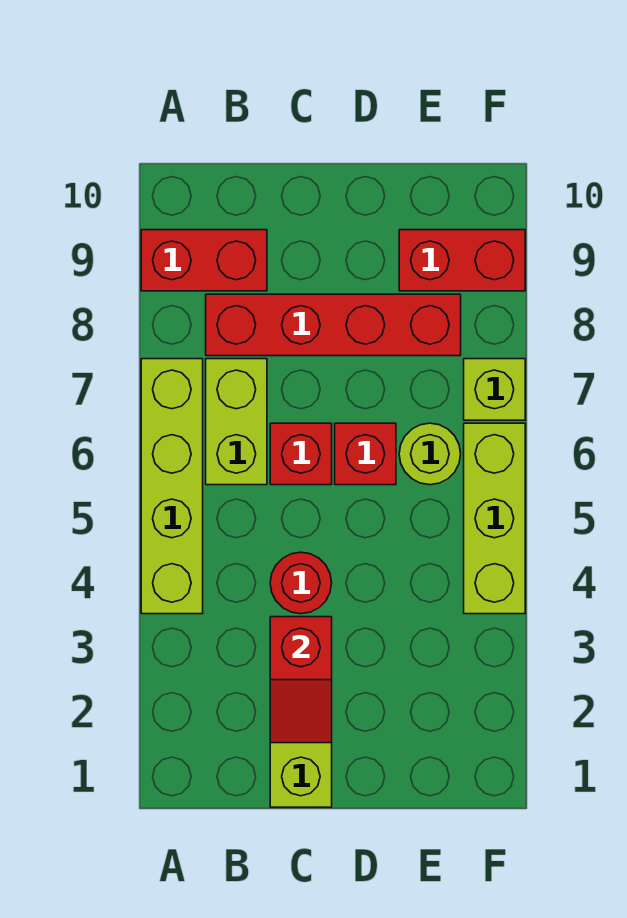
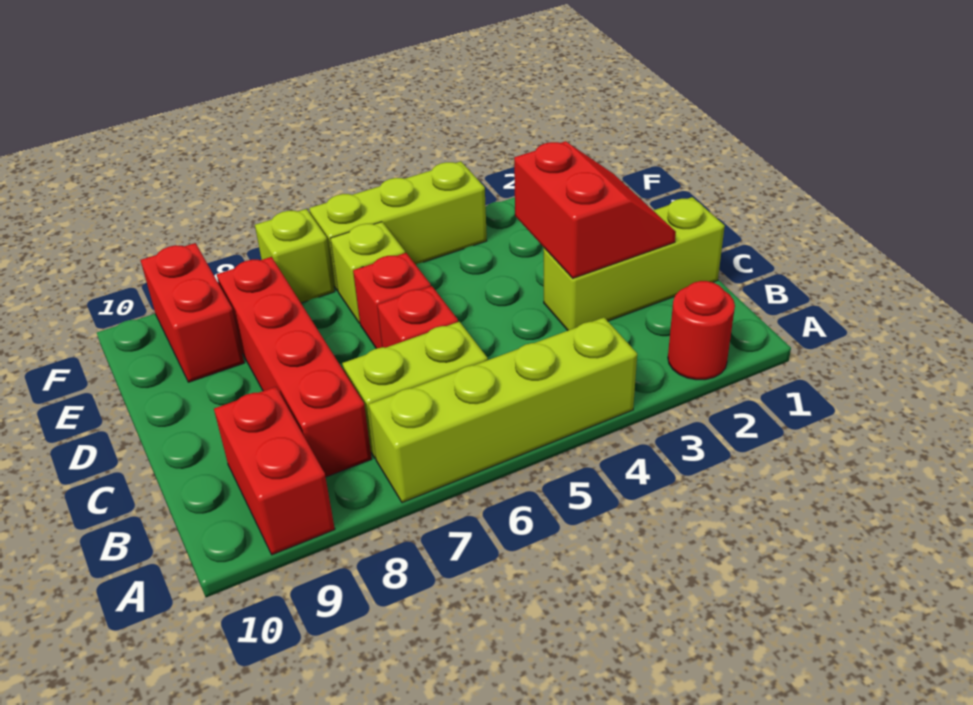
red slope C2:C3 level 2 top 3 -> red slope C2:D3 level 2 top 3
red round brick C4 level 1 -> red round brick A2 level 1
lime round brick E6 level 1 -> lime brick E6 level 1

